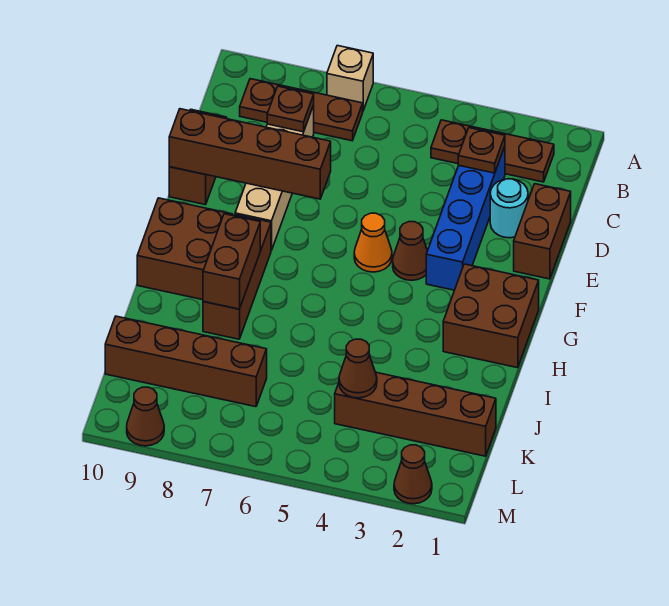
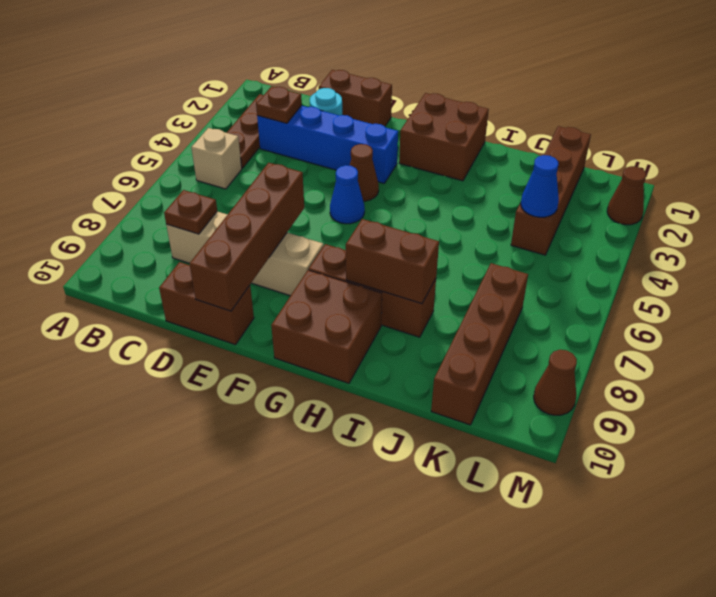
tan brick A7 level 1 -> tan brick B5 level 1
brown plate B7:B9 level 1 -> none
orange cone F5 level 1 -> blue cone F5 level 1
brown cone K4 level 2 -> blue cone K4 level 2

